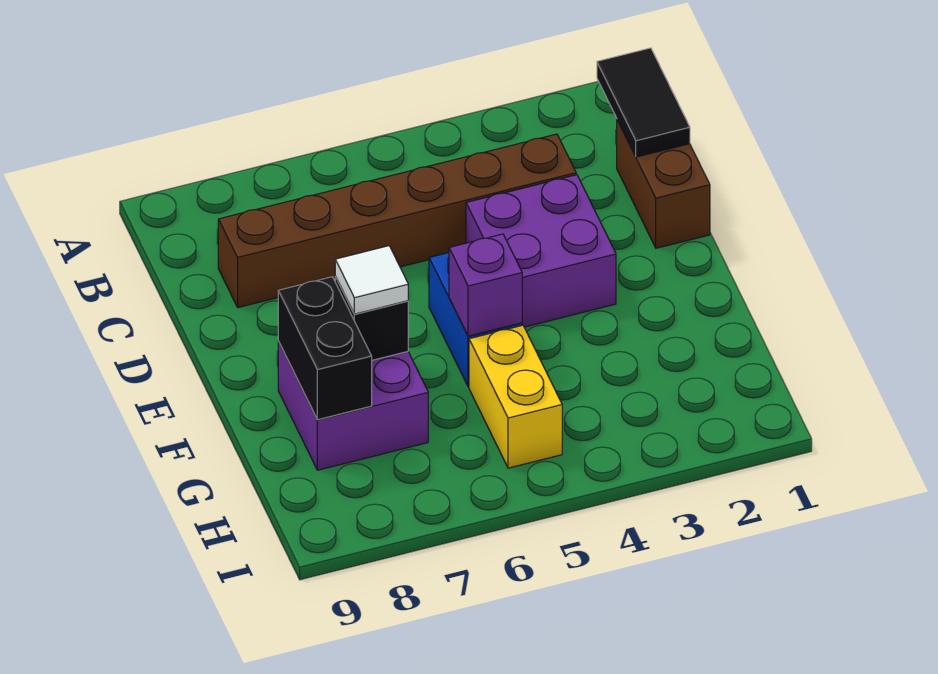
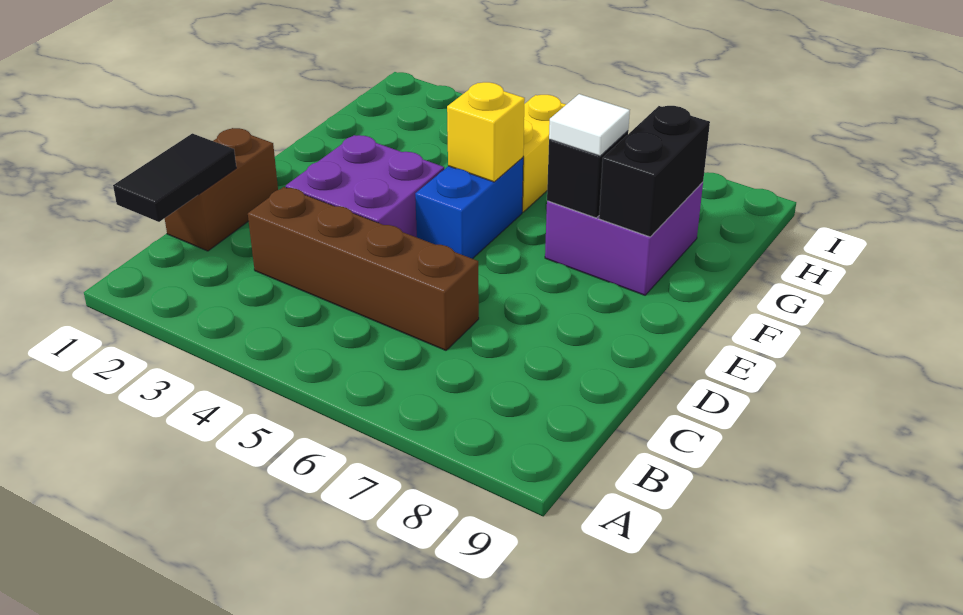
brown brick C3:C8 level 1 -> brown brick C3:C6 level 1
purple brick F5 level 2 -> yellow brick F5 level 2

